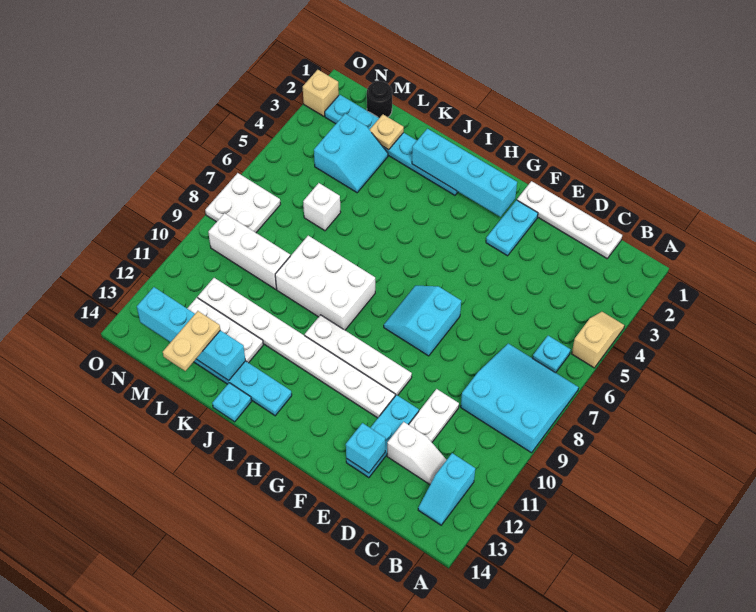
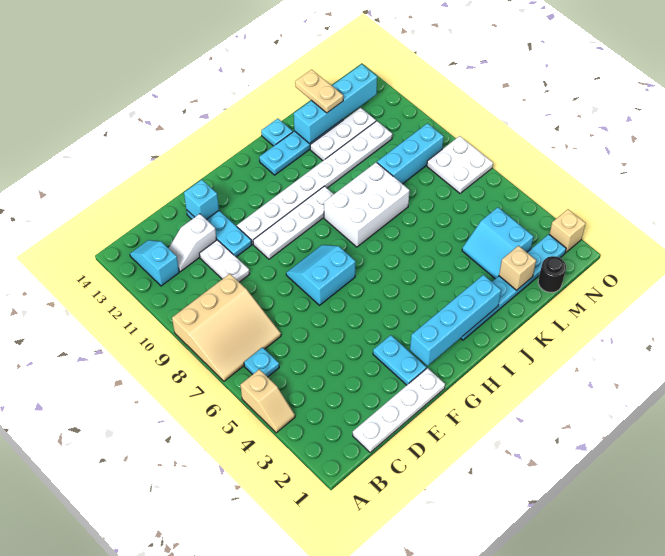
cyan slope A7:C9 level 1 top 9 -> tan slope A7:C9 level 1 top 9
cyan slope F7:G8 level 1 top F -> cyan slope F7:G8 level 1 top 7
tan plate L2 level 2 -> tan brick L2 level 2
white brick L6 level 1 -> none
white brick L9:N9 level 1 -> cyan brick L9:N9 level 1

